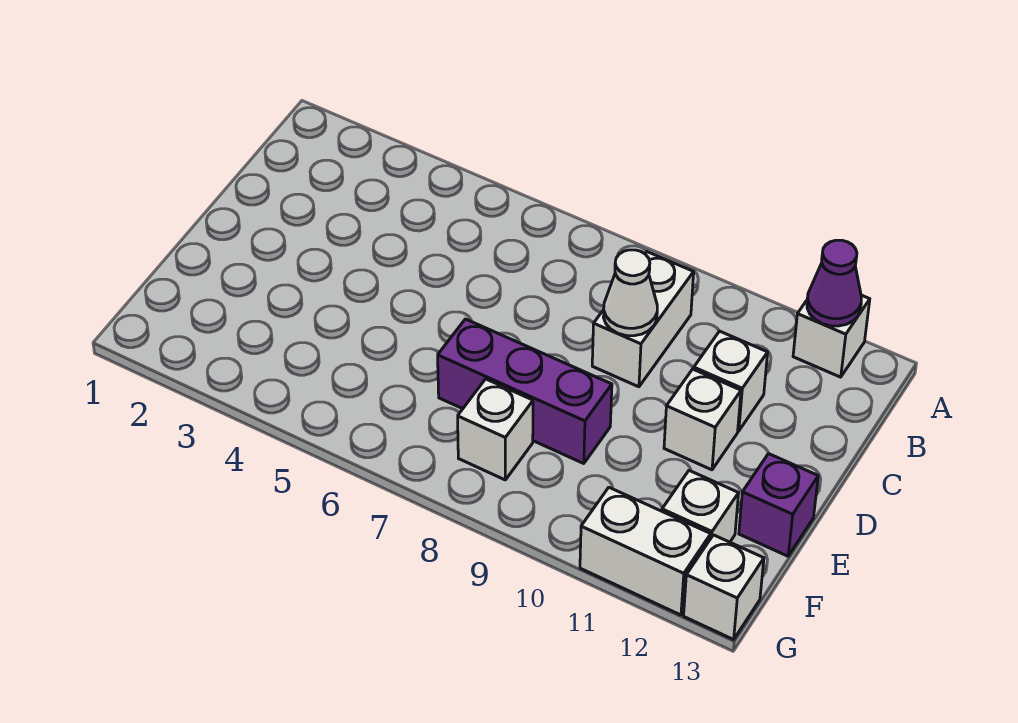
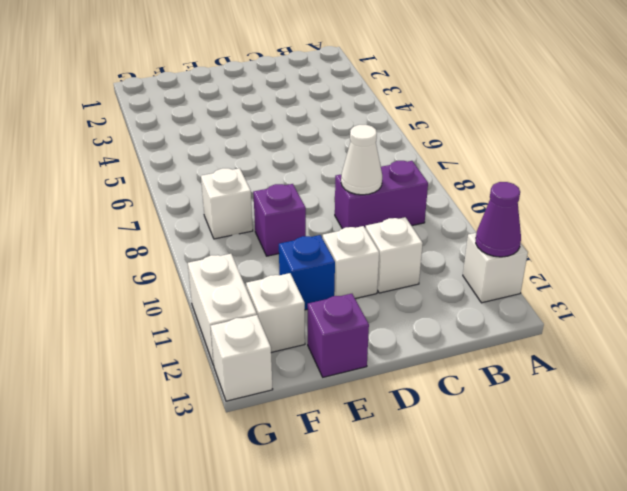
white brick B9:C9 level 1 -> purple brick B9:C9 level 1
purple brick E7:E9 level 1 -> purple brick E9 level 1
none -> blue brick E11 level 1

